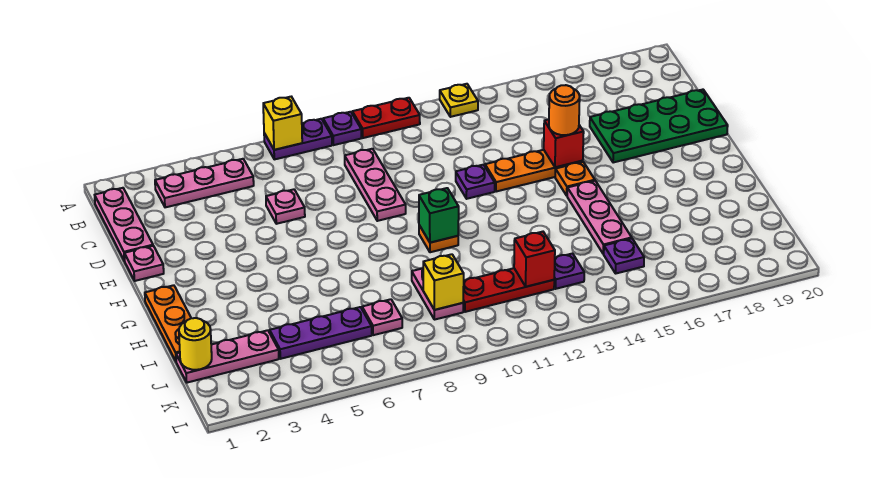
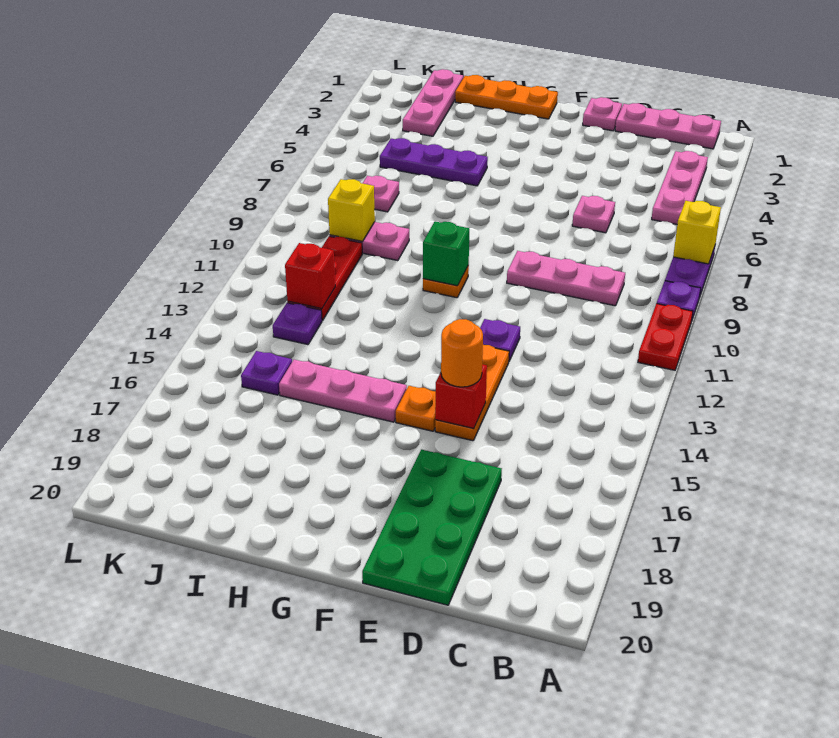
yellow plate A13 level 1 -> none
yellow round brick J1 level 2 -> none
purple plate J4:J6 level 1 -> purple plate H5:J5 level 1

